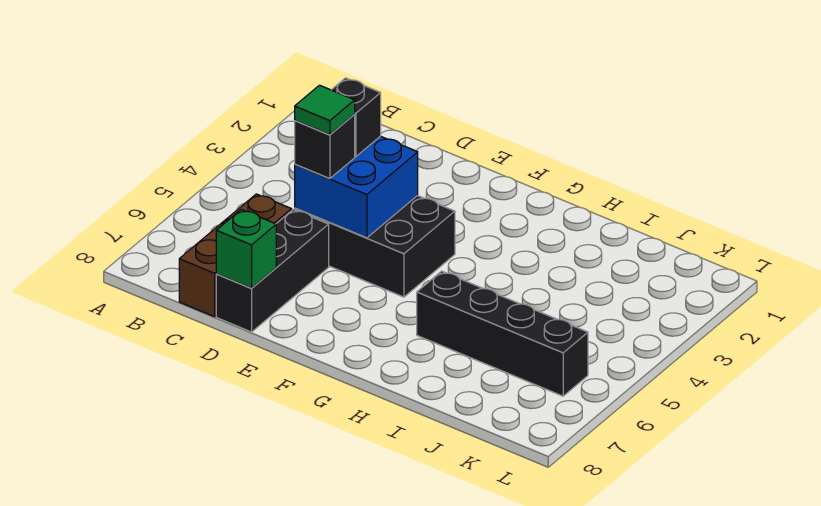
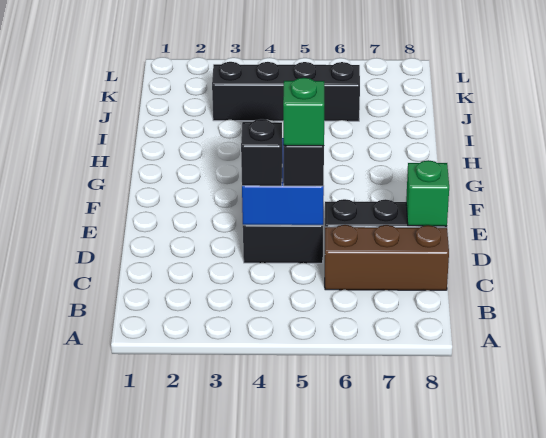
green tile D5 level 4 -> green brick D5 level 4
black brick H6:K6 level 1 -> black brick J3:J6 level 1

